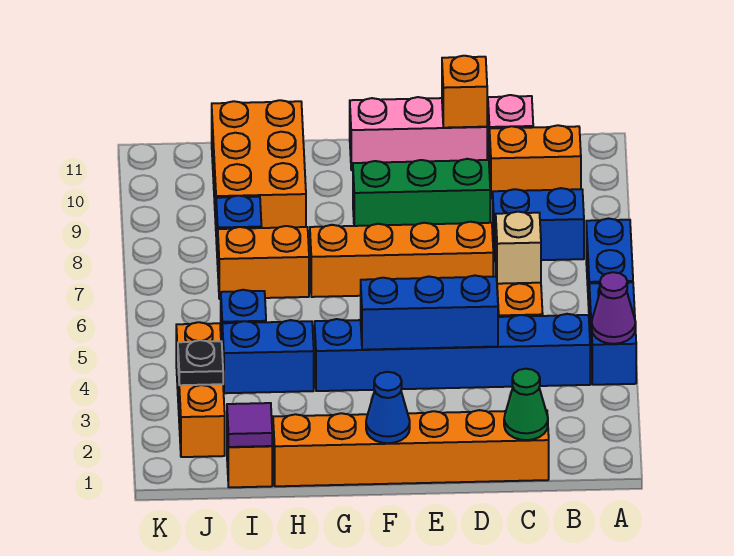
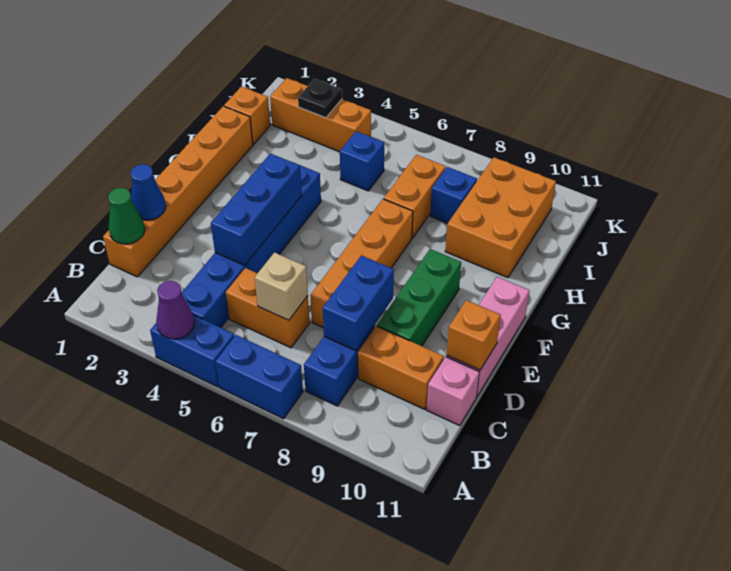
orange brick B10:C10 level 1 -> orange brick C9:C10 level 1
blue cone F1 level 2 -> blue cone D1 level 2
blue brick H4:I4 level 1 -> blue brick C8:D8 level 2
orange brick H9:I11 level 1 -> orange brick H9:J10 level 1
purple tile I1 level 2 -> none

